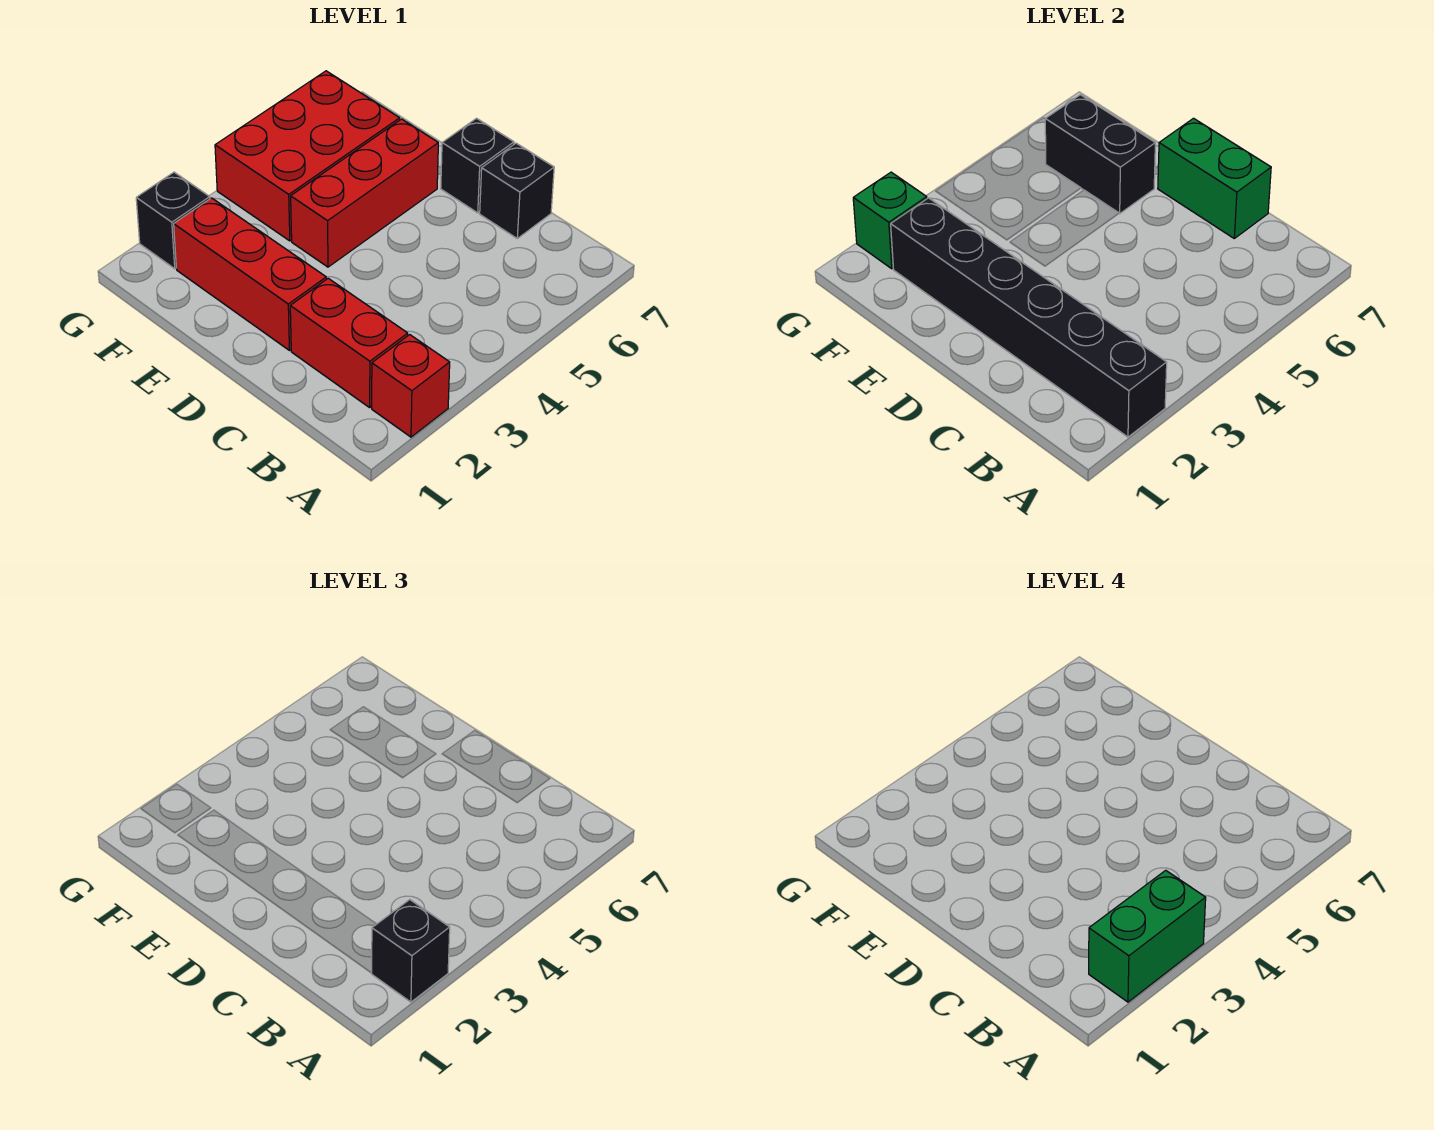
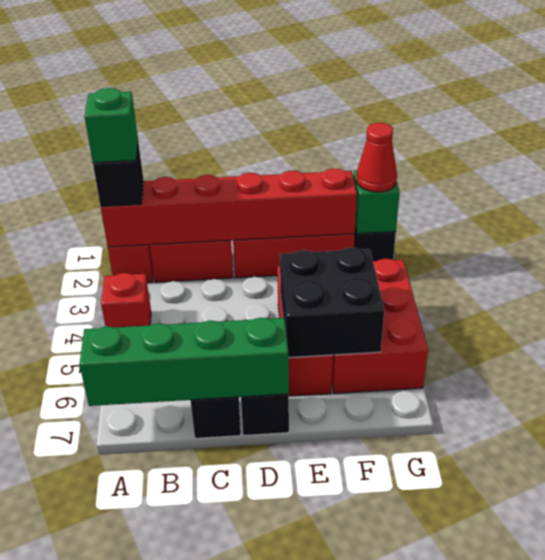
black brick A2:F2 level 2 -> red brick A2:F2 level 2
green brick A2:A3 level 4 -> green brick A2 level 4
none -> red brick A4 level 1
green brick C7:D7 level 2 -> green brick A7:D7 level 2
black brick E6:F6 level 2 -> black brick E5:F6 level 2
none -> red cone G2 level 3

